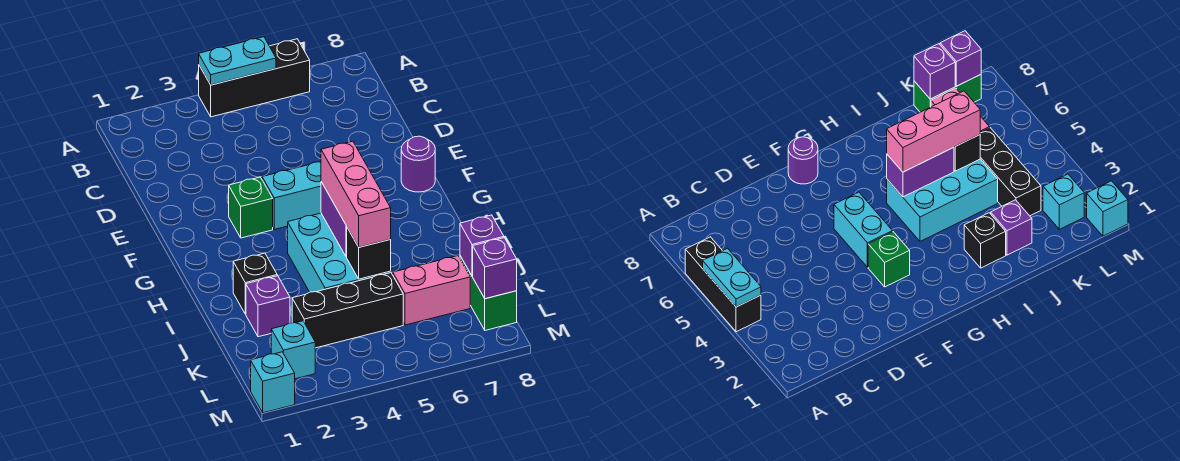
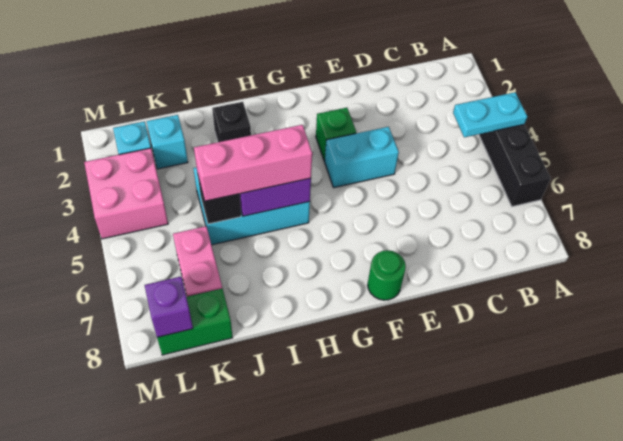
cyan plate A4:A5 level 2 -> cyan plate A4:B4 level 2
cyan brick F4:F5 level 1 -> cyan brick E4:F4 level 1
purple round brick F8 level 1 -> green round brick F8 level 1
purple brick J2 level 1 -> none
black brick K3:K5 level 1 -> none
purple brick K8 level 2 -> none
none -> pink brick L3:M4 level 1
cyan brick M1 level 1 -> cyan brick K2 level 1

